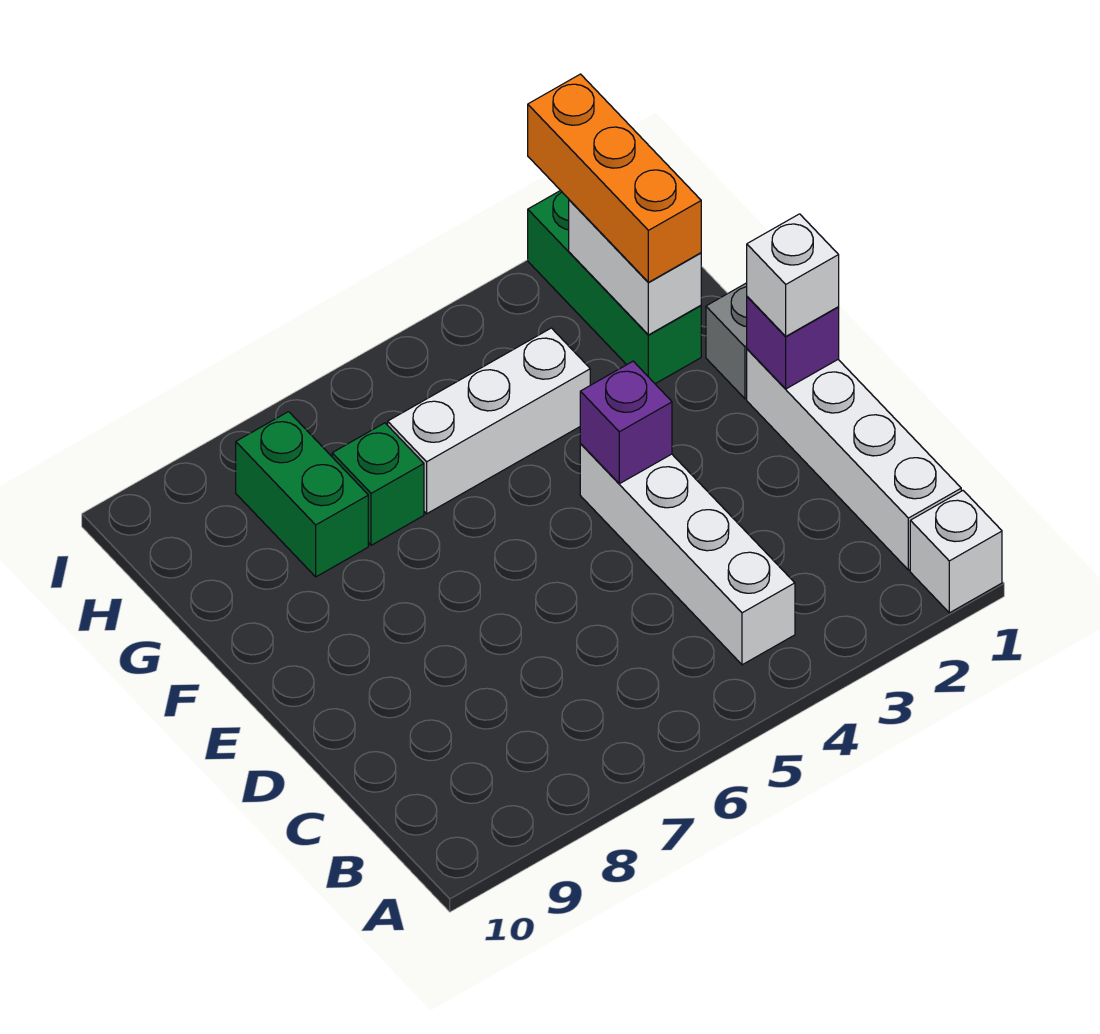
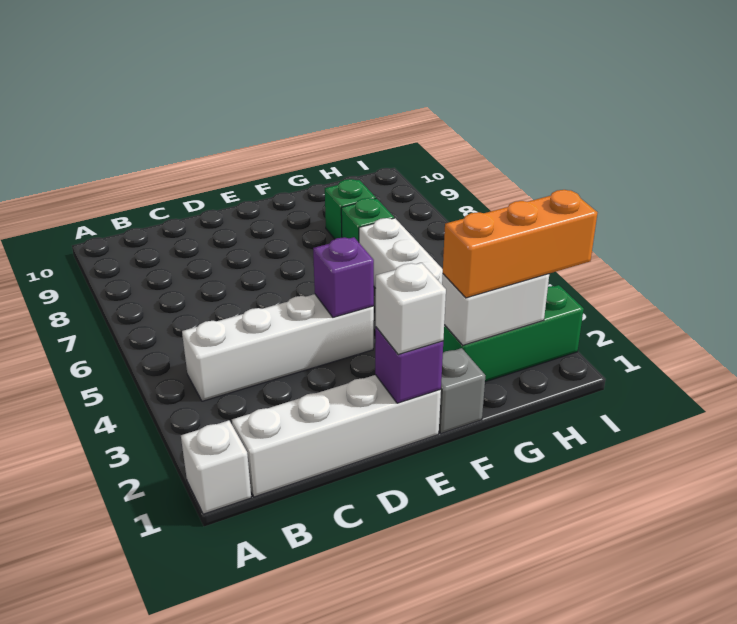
green brick G8:H8 level 1 -> green brick G8 level 1

